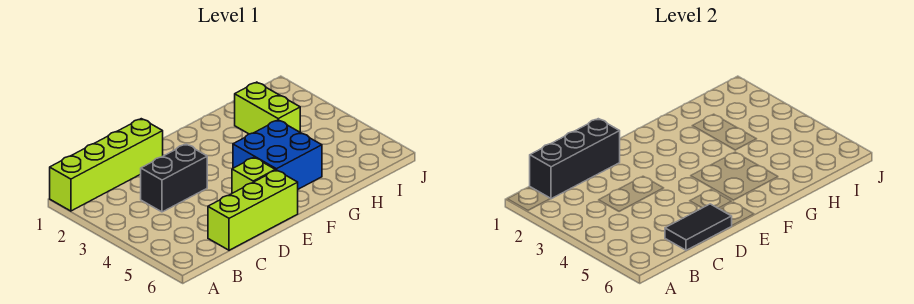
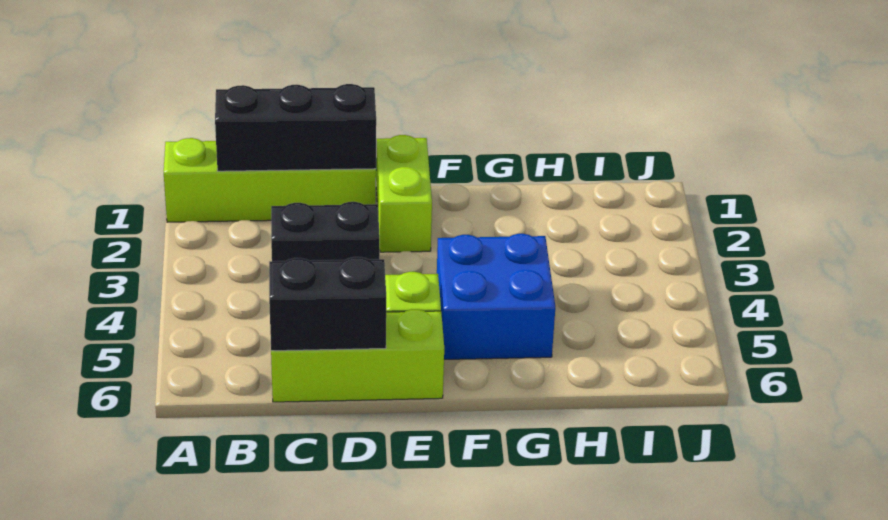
black tile C6:D6 level 2 -> black brick C6:D6 level 2
lime brick H2:H3 level 1 -> lime brick E1:E2 level 1

